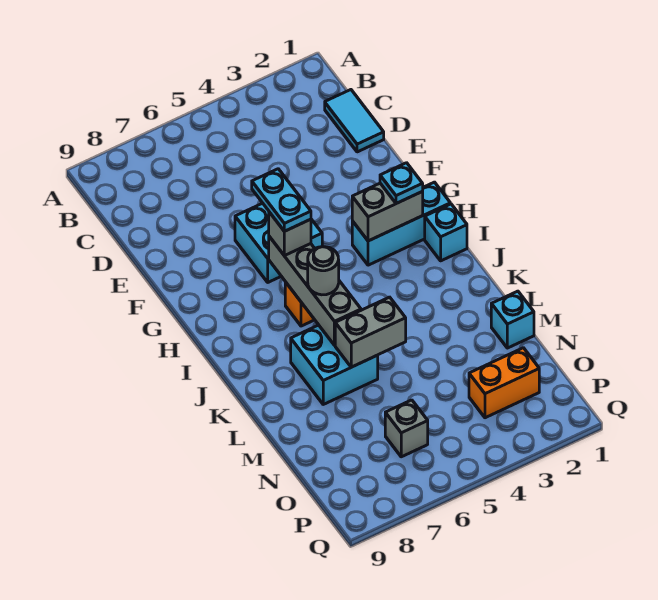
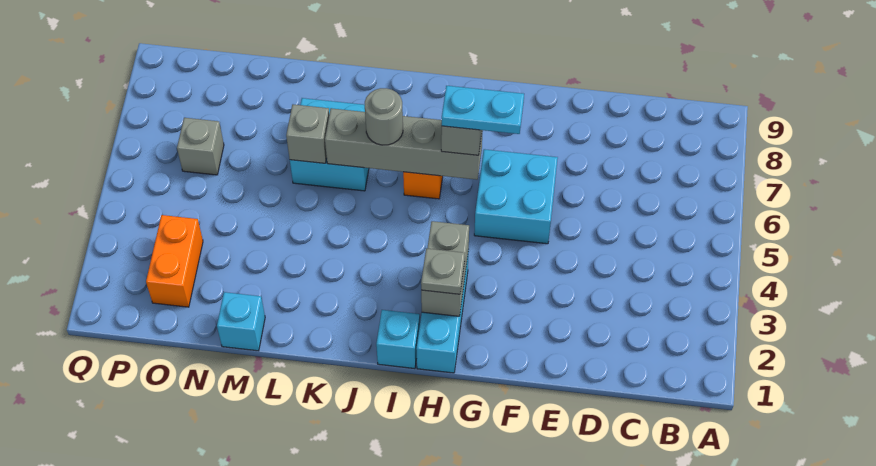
cyan tile C1:D1 level 1 -> none
cyan plate H2 level 3 -> grey plate H2 level 3
grey brick L5:L6 level 2 -> grey brick L6 level 2

